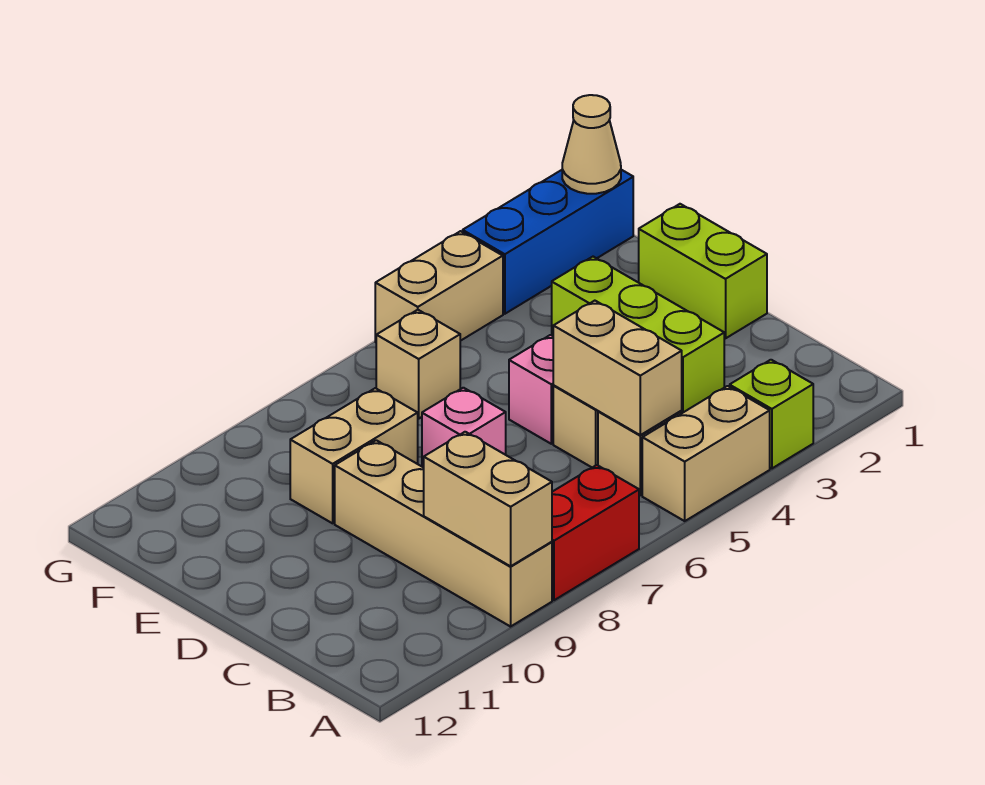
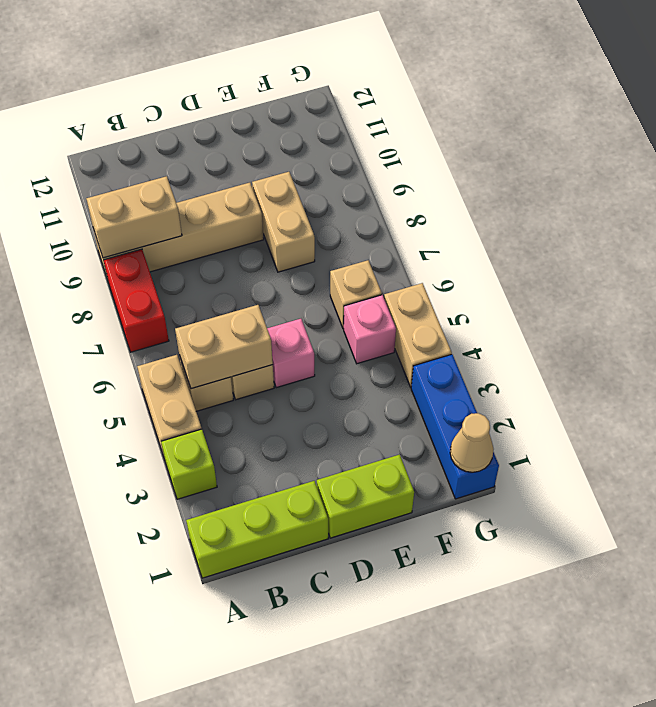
lime brick C3:E3 level 1 -> lime brick A1:C1 level 1
pink brick D7 level 1 -> pink brick F5 level 1

